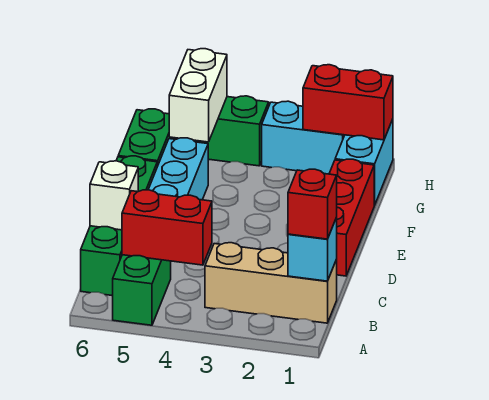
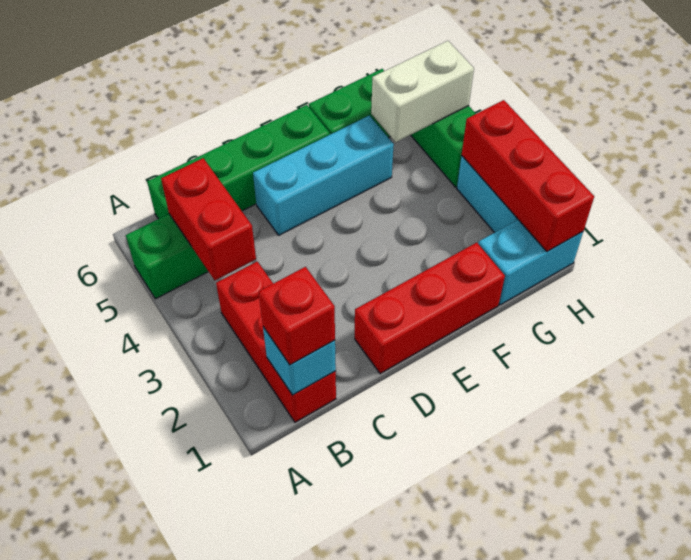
tan brick B1:B3 level 1 -> red brick B1:B3 level 1
white brick C6 level 2 -> none
red brick H1:H2 level 2 -> red brick H1:H3 level 2

